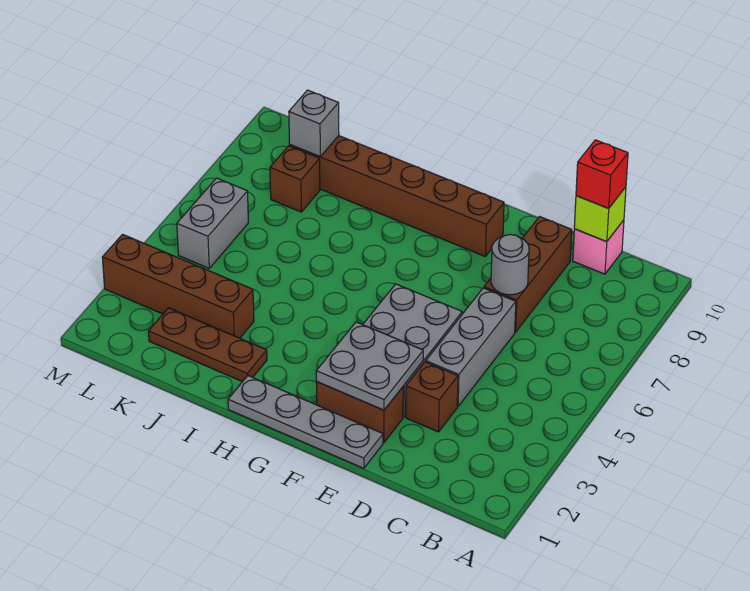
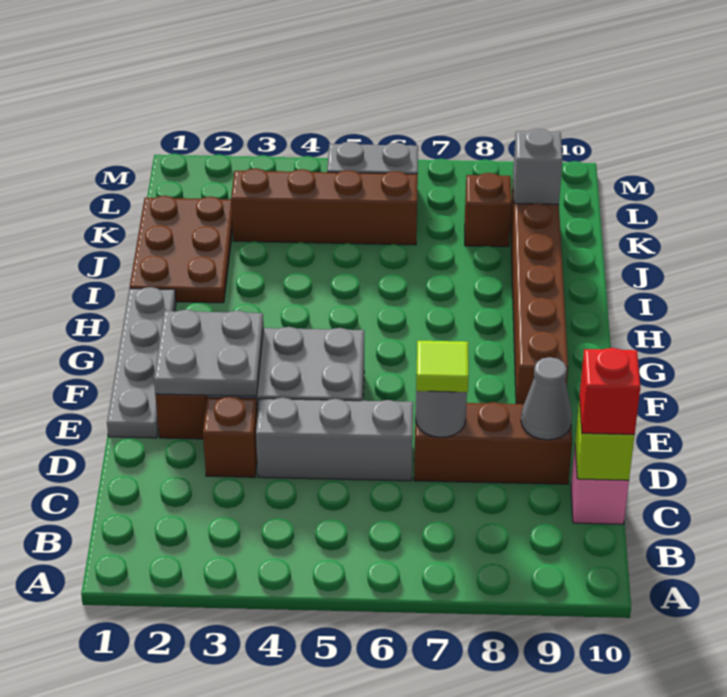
none -> lime tile D7 level 3
none -> grey cone D9 level 2
brown plate I2:K2 level 1 -> brown plate I1:K2 level 1
brown brick J3:M3 level 1 -> brown brick K3:K6 level 1

